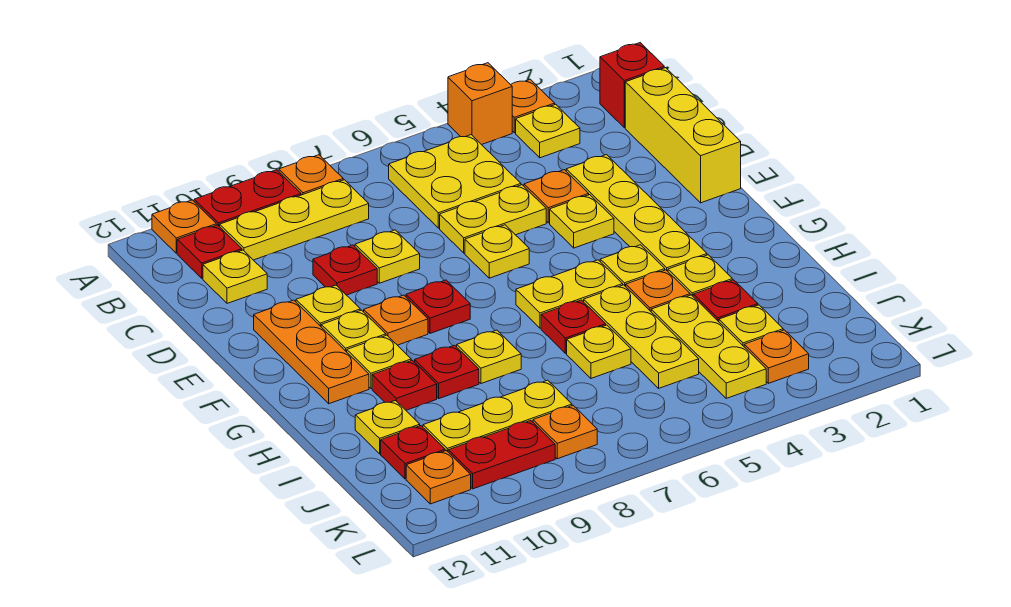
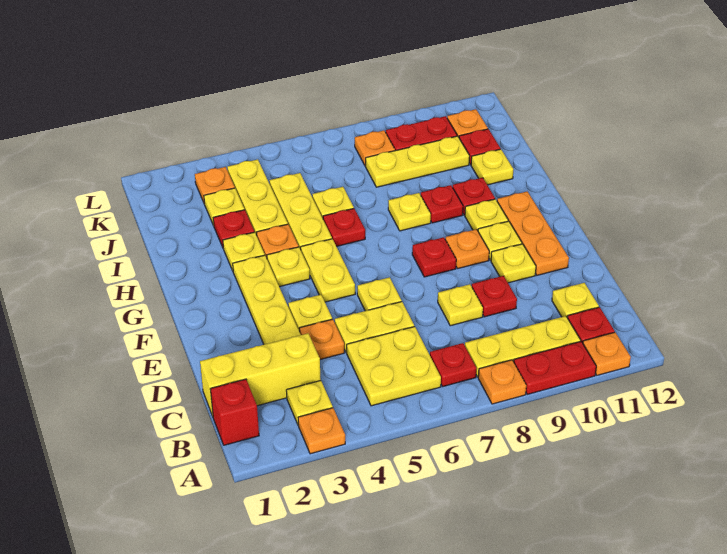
orange brick A4 level 1 -> none
none -> red plate B7 level 1
yellow brick C1:E1 level 1 -> yellow brick C1:C3 level 1
yellow plate G5:G6 level 1 -> yellow plate F5:G5 level 1

